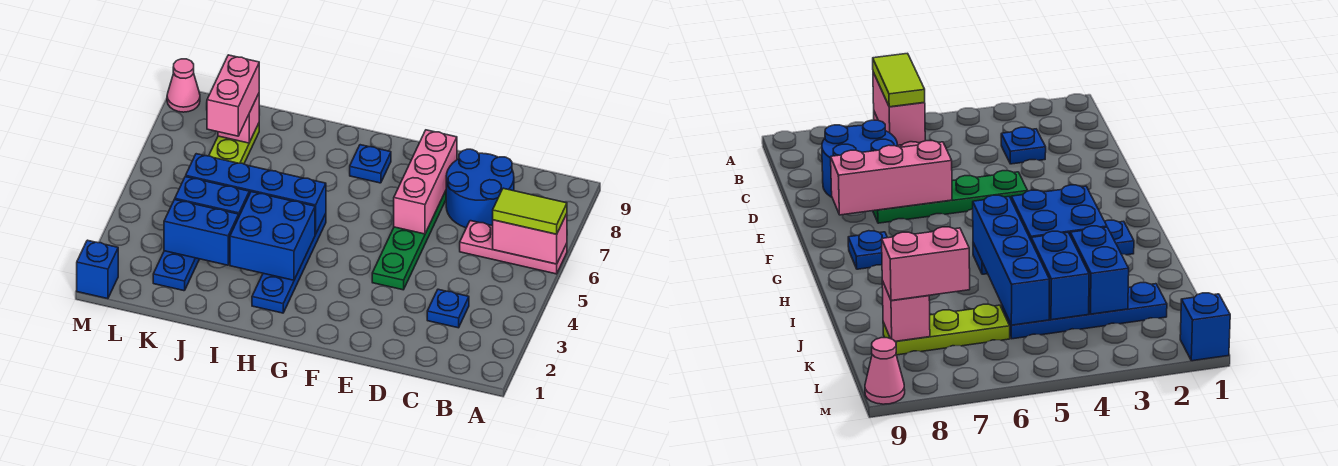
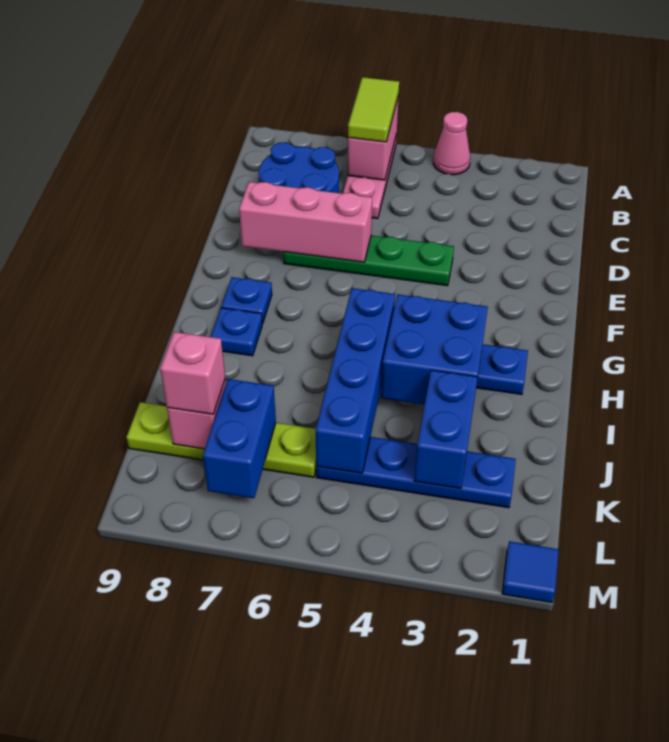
blue plate C3 level 1 -> blue plate H8 level 1
blue brick J4:K4 level 2 -> blue brick K7:L7 level 2
lime plate K6:K8 level 1 -> lime plate K6:K9 level 1
pink brick K7:K8 level 3 -> pink brick K8 level 3
blue brick M1 level 1 -> blue tile M1 level 1
pink cone M9 level 1 -> pink cone A4 level 1

